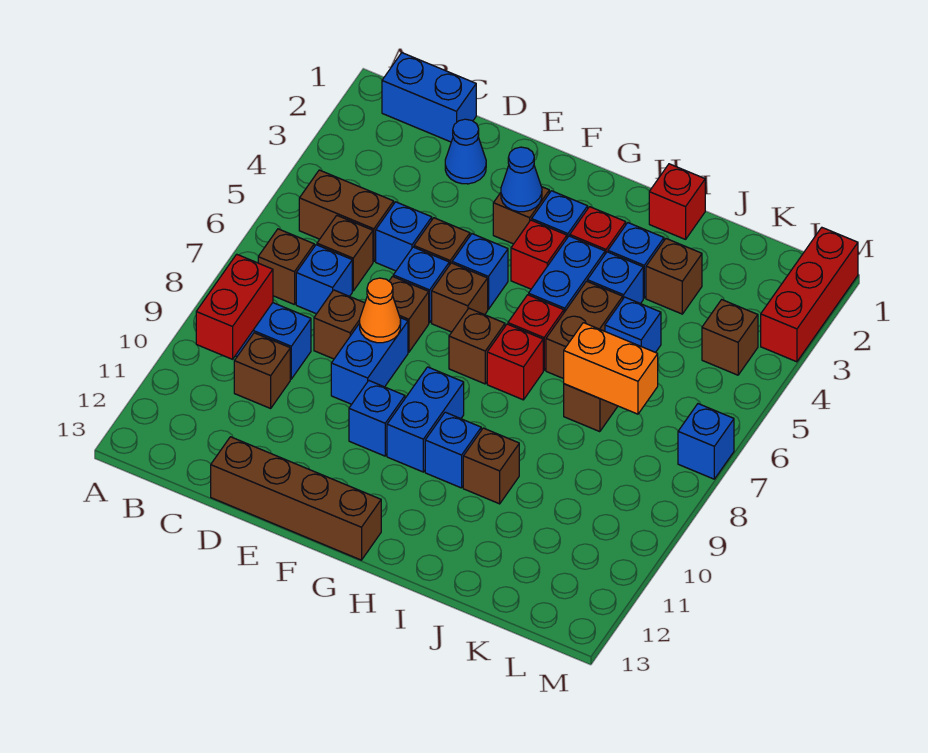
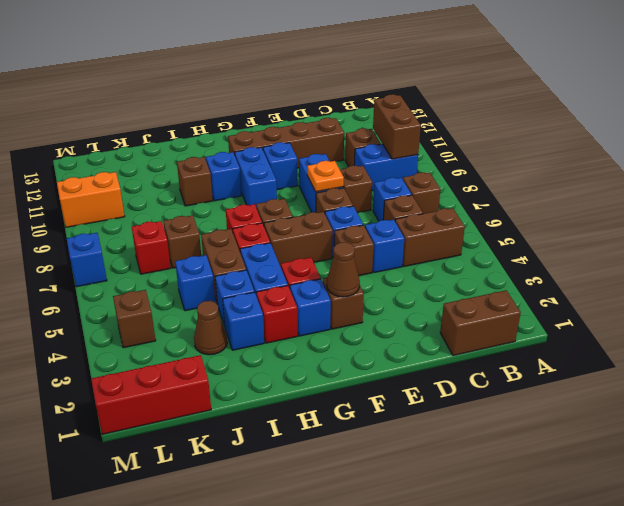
blue brick B1:C1 level 1 -> brown brick B1:C1 level 1
red brick B9:B10 level 2 -> brown brick B9:B10 level 2
blue cone D2 level 1 -> none
brown brick D13:G13 level 1 -> brown brick D11:G11 level 1
orange cone E8 level 2 -> orange plate E8 level 2
blue cone F3 level 2 -> brown cone F3 level 2
blue brick F5 level 1 -> none
brown brick F6 level 1 -> brown brick F6:G6 level 1
red brick I1 level 1 -> red brick K7 level 1
brown brick J3 level 1 -> brown cone J3 level 1
orange brick J7:K7 level 2 -> orange brick L10:M10 level 1
red brick M1:M3 level 1 -> red brick K1:M1 level 1

